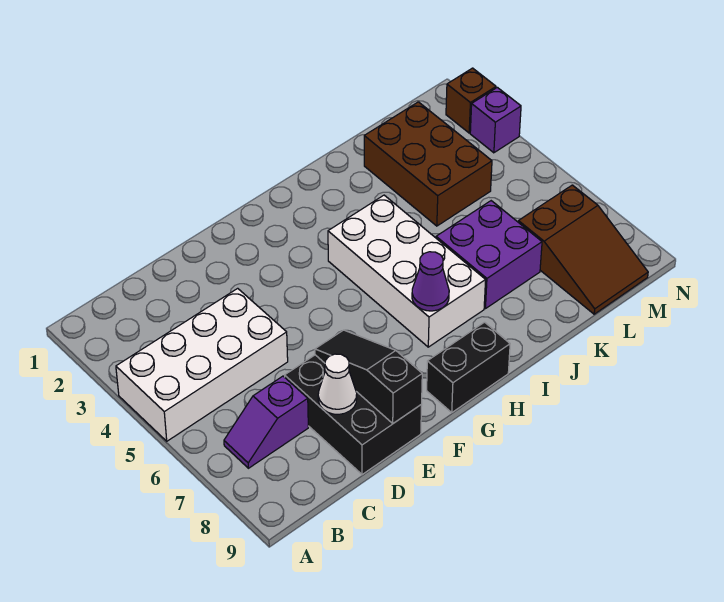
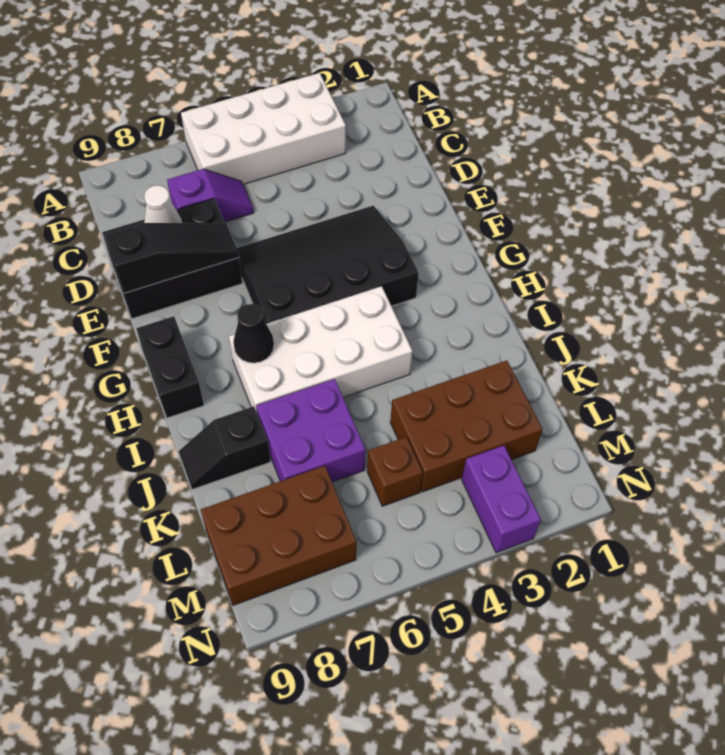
white brick A4:D5 level 1 -> white brick A3:B6 level 1
purple slope B7:C7 level 1 top C -> purple slope C6:C7 level 1 top 7
none -> black slope E3:G6 level 1 top G
purple cone H7 level 2 -> black cone H7 level 2
none -> black slope J8:J9 level 1 top 8
brown slope L7:M9 level 1 top 7 -> brown brick L7:M9 level 1
brown brick N2 level 1 -> brown brick L5 level 1
purple brick N3 level 1 -> purple brick M3:N3 level 1

